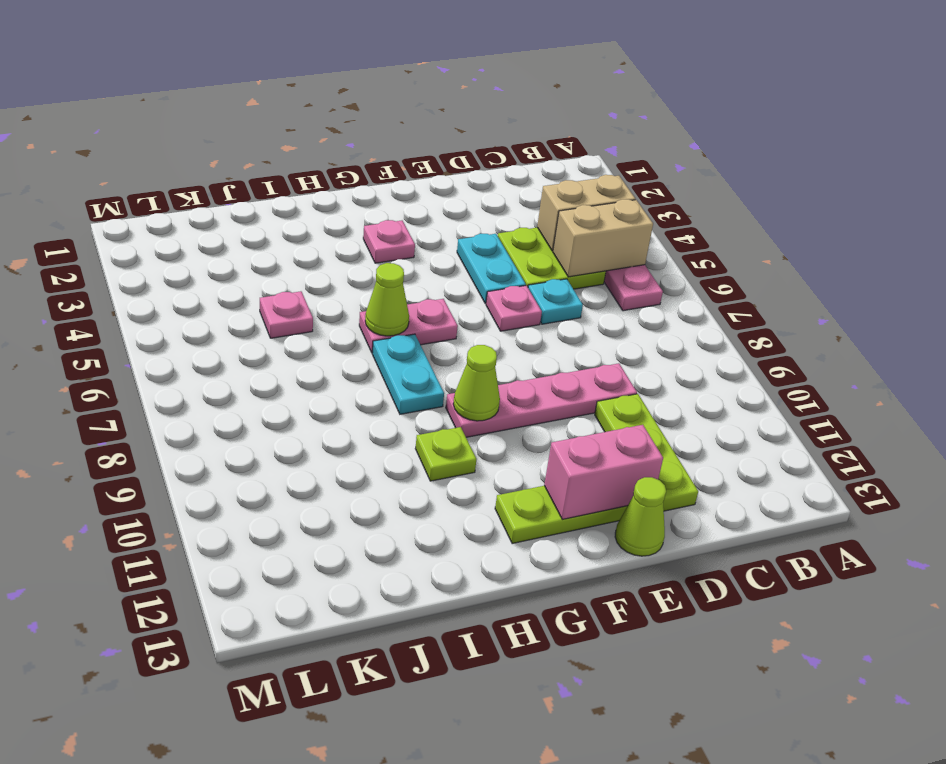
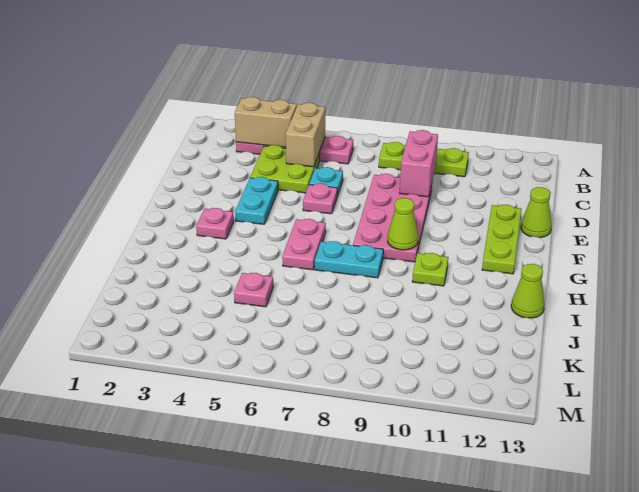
tan brick B4:C4 level 2 -> tan brick B3:B4 level 2
pink plate D9:G9 level 1 -> pink plate D8:G9 level 1
lime plate D10:D12 level 1 -> lime plate B8:B10 level 1
cyan plate E4:E5 level 1 -> cyan plate E4:F4 level 1
pink brick E12:F12 level 2 -> pink brick C9:D9 level 2
lime cone H6 level 2 -> lime cone I13 level 1

